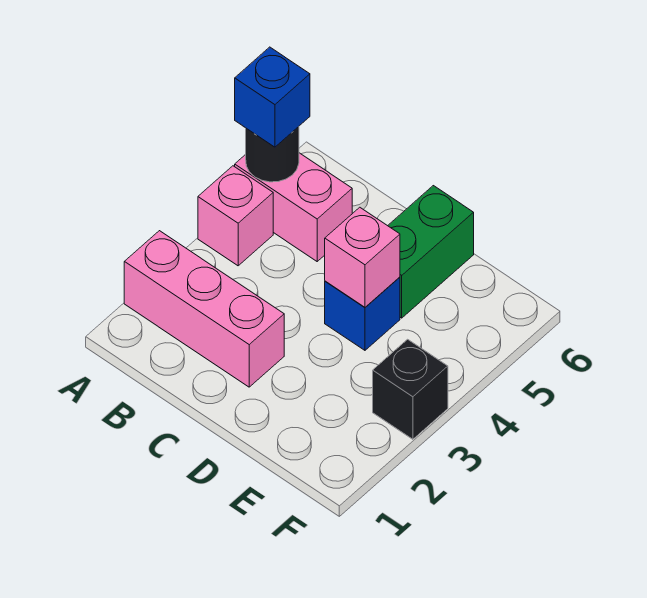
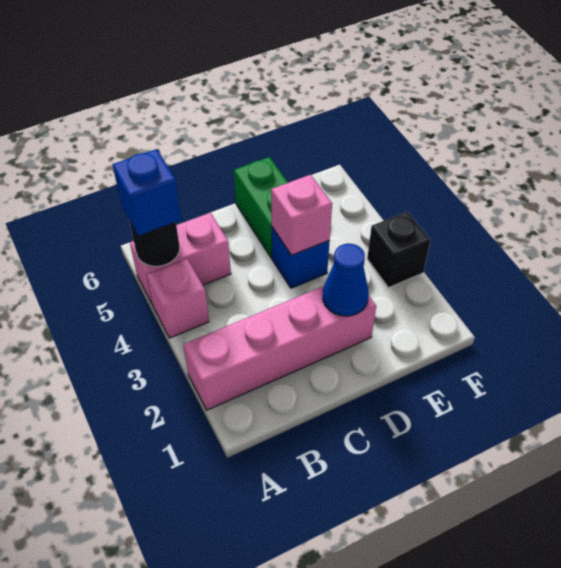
pink brick A2:C2 level 1 -> pink brick A2:D2 level 1
none -> blue cone D2 level 2

